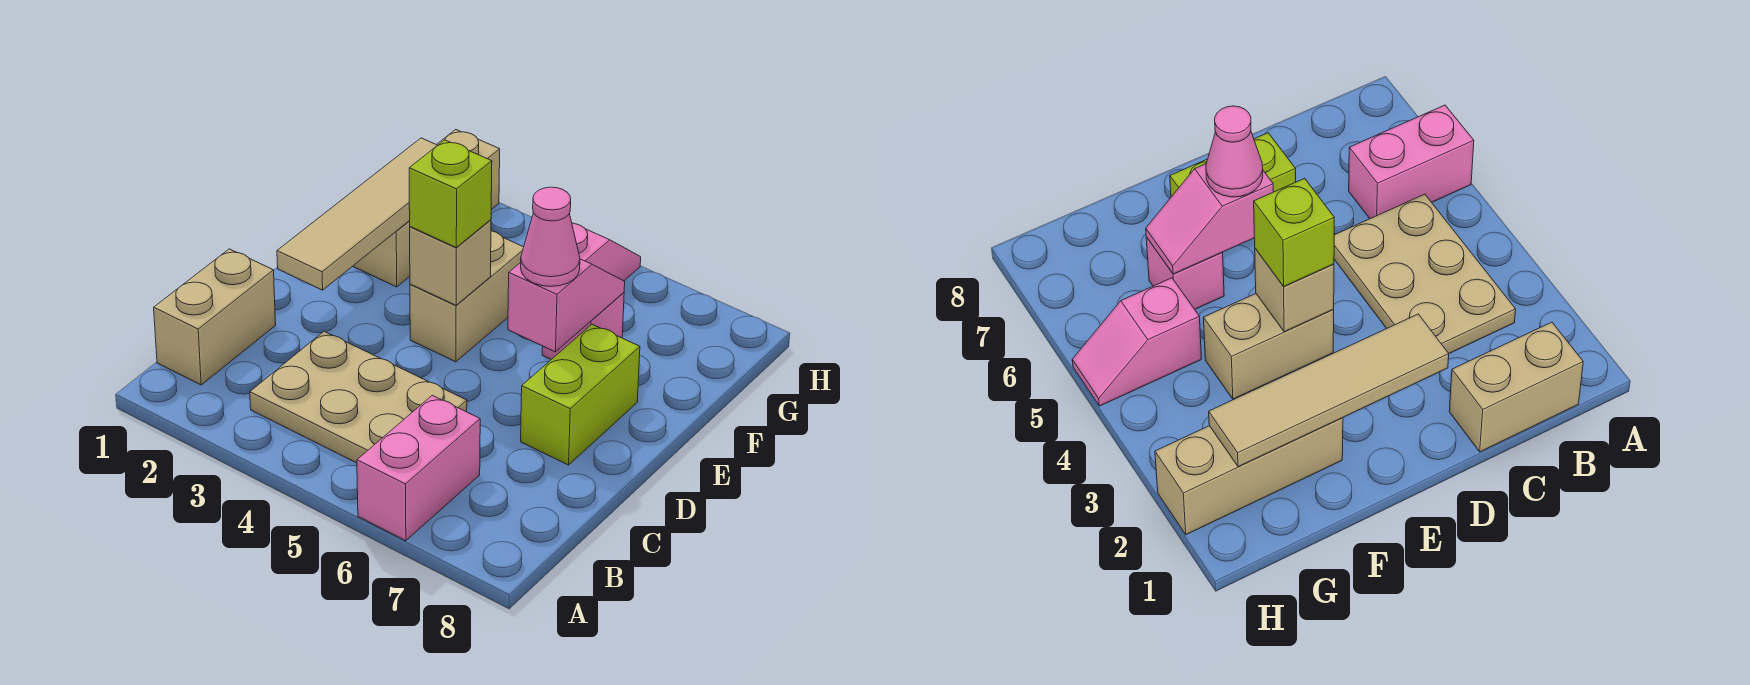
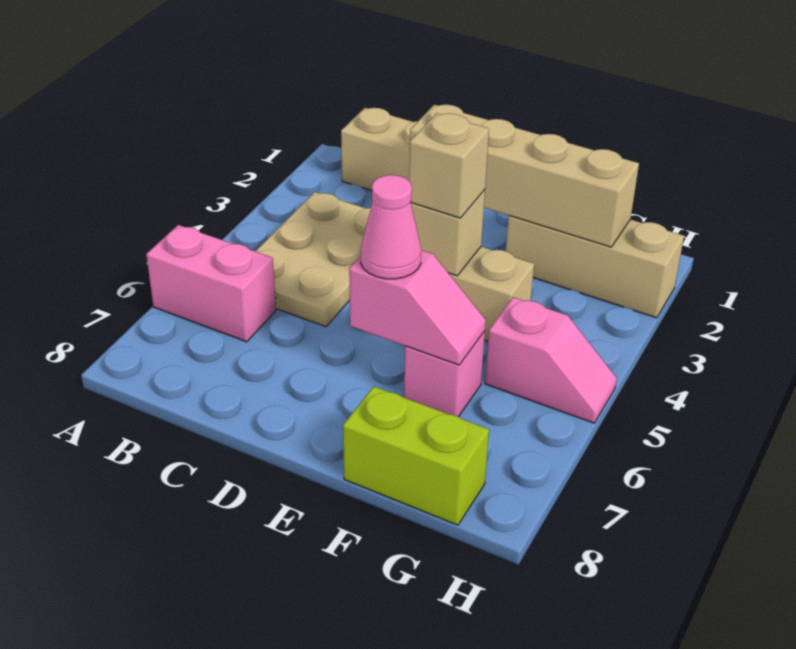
tan tile D2:G2 level 2 -> tan brick D2:G2 level 2
lime brick D7:E7 level 1 -> lime brick F8:G8 level 1
lime brick E4 level 3 -> tan brick E4 level 3

